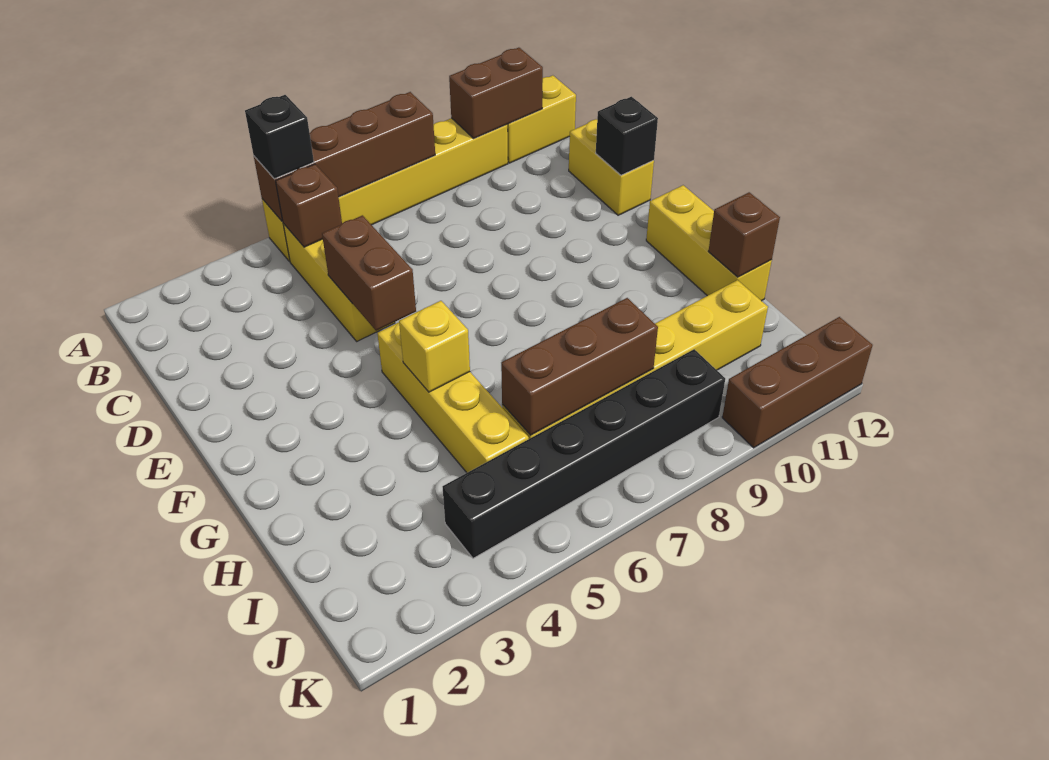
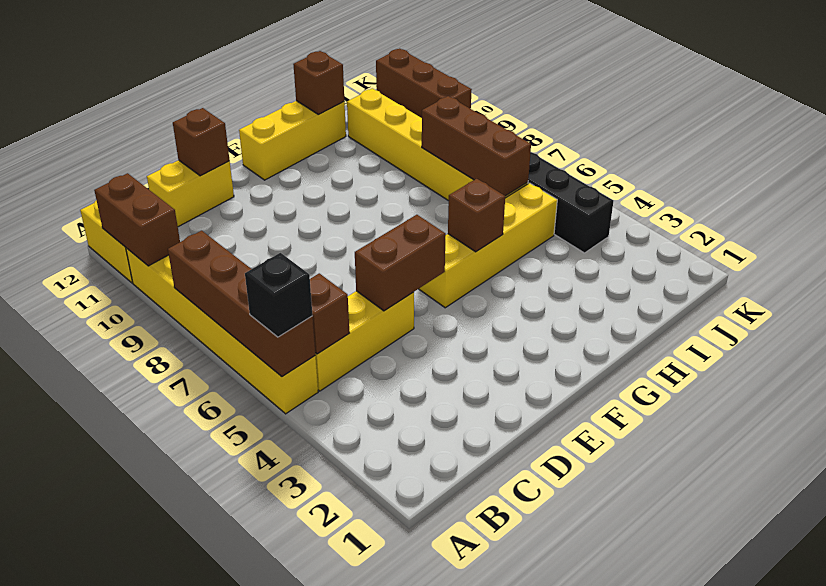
black brick D12 level 2 -> brown brick D12 level 2
yellow brick G5 level 2 -> brown brick G5 level 2

